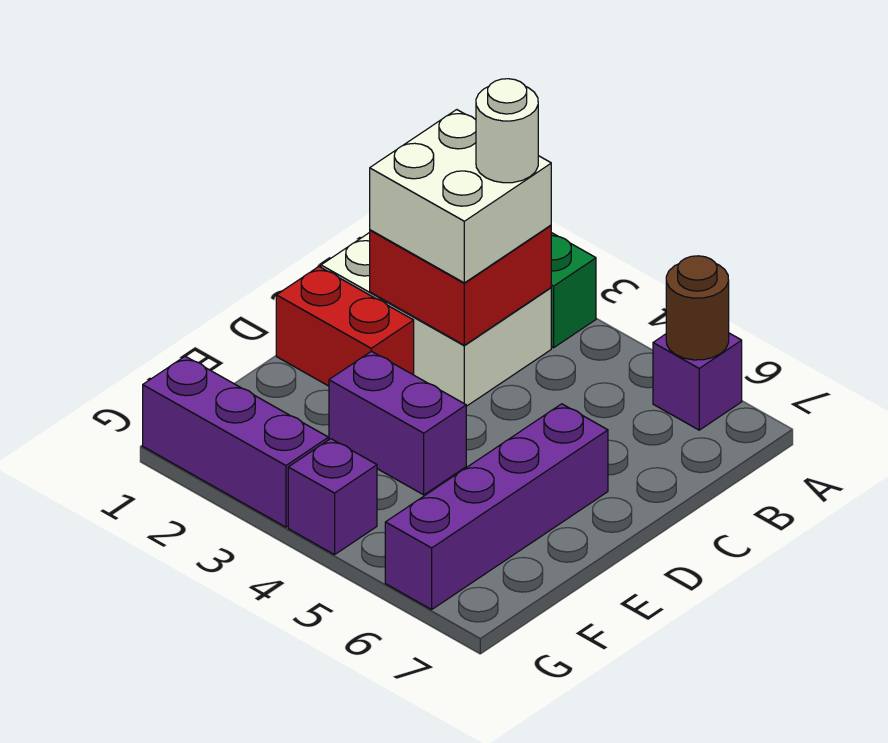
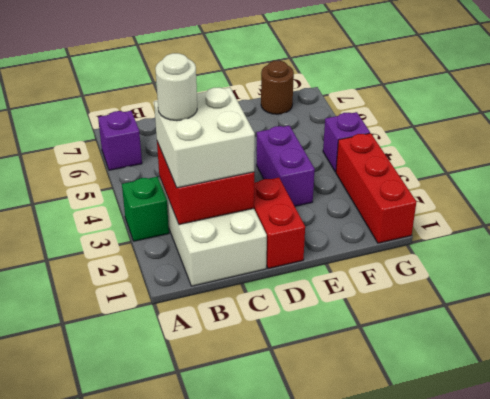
brown round brick A6 level 2 -> brown round brick F7 level 1
purple brick D6:G6 level 1 -> none
purple brick G1:G3 level 1 -> red brick G1:G3 level 1

